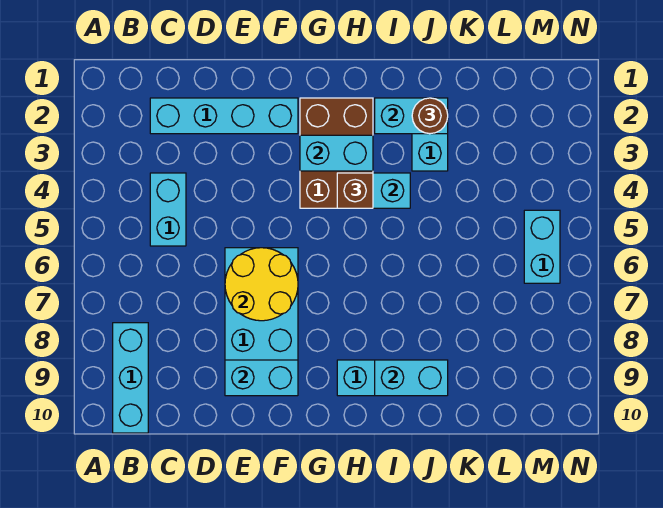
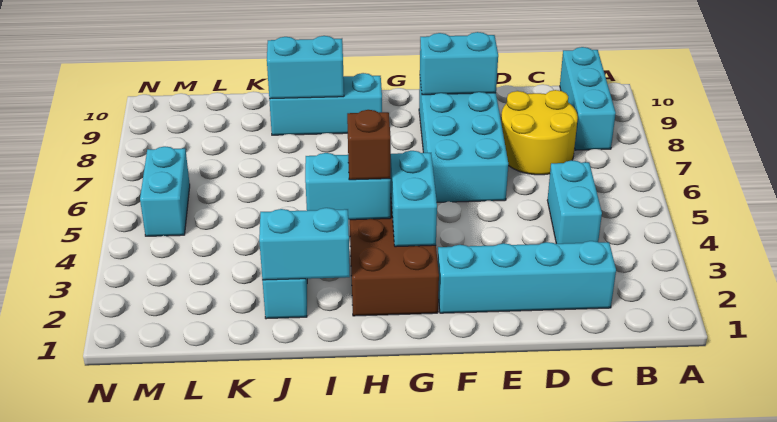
yellow round brick E6:F7 level 2 -> yellow round brick C7:D8 level 1
cyan brick G3:H3 level 2 -> cyan brick G3:G4 level 2
brown round brick J2 level 3 -> none

